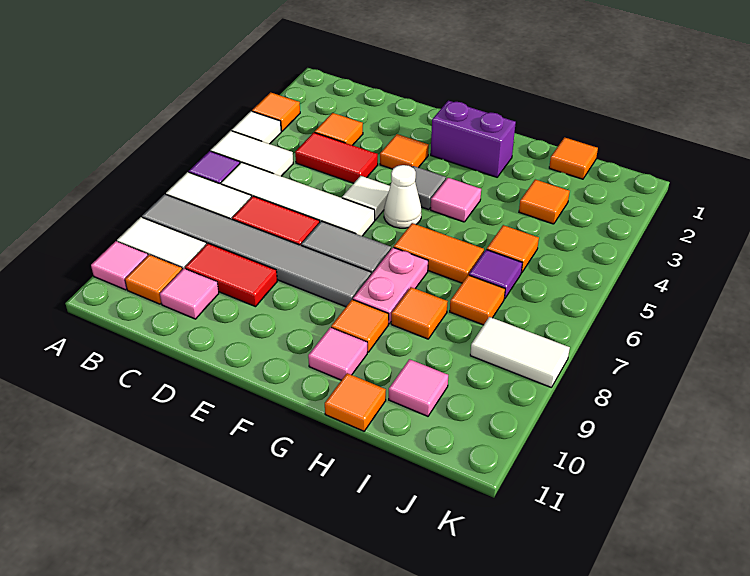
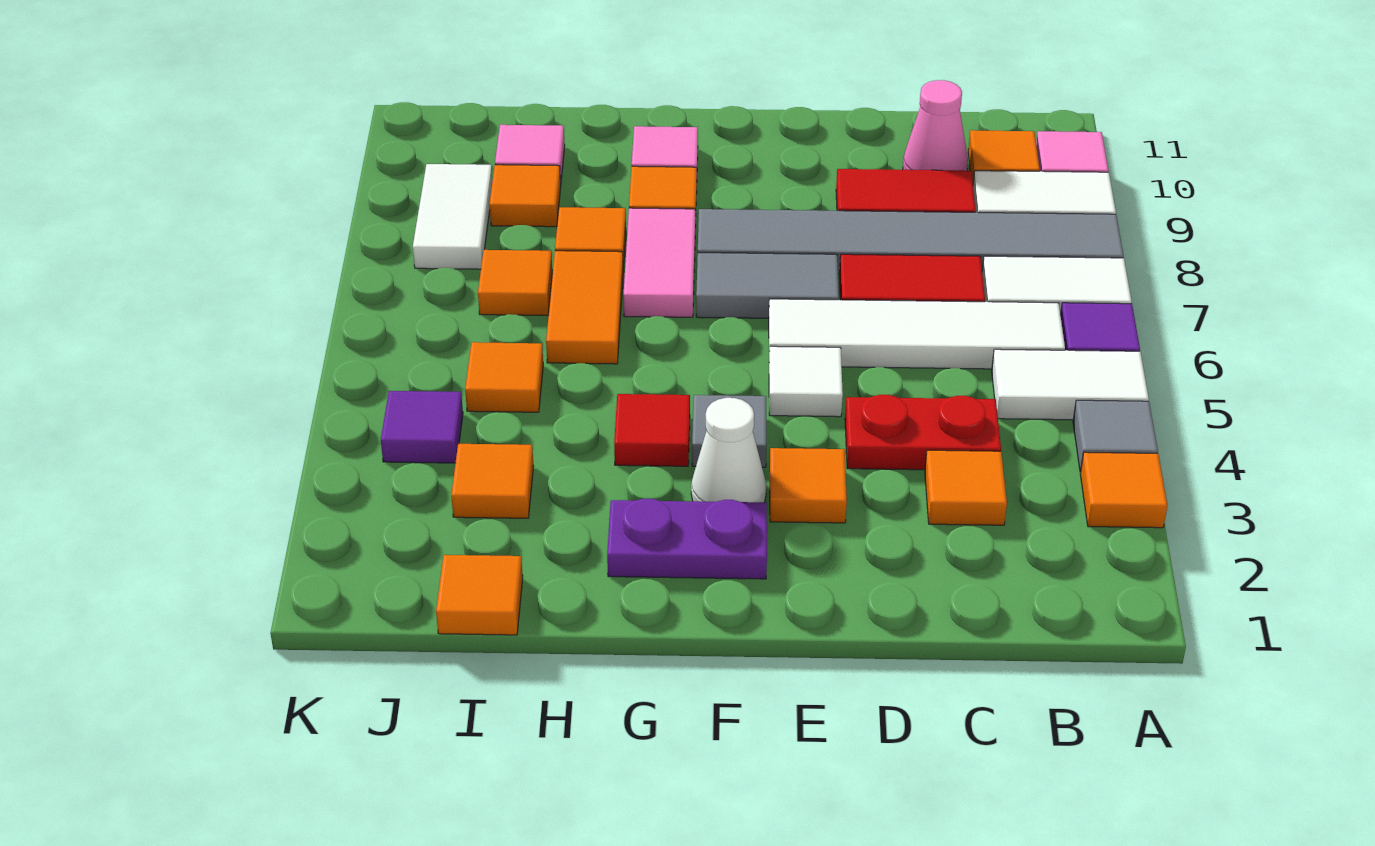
white tile A4 level 1 -> grey tile A4 level 1
red tile C4:D4 level 1 -> red plate C4:D4 level 1
pink tile C10 level 1 -> pink cone C10 level 1
purple brick F2:G2 level 1 -> purple plate F2:G2 level 1
white cone F5 level 1 -> white cone F3 level 1
pink tile G4 level 1 -> red tile G4 level 1
orange tile G6:H6 level 1 -> orange tile H6:H7 level 1
pink plate G7:G8 level 1 -> pink tile G7:G8 level 1
orange tile H11 level 1 -> orange tile I9 level 1
purple tile I6 level 1 -> purple tile J4 level 1
white tile J8:K8 level 1 -> white tile J8:J9 level 1

